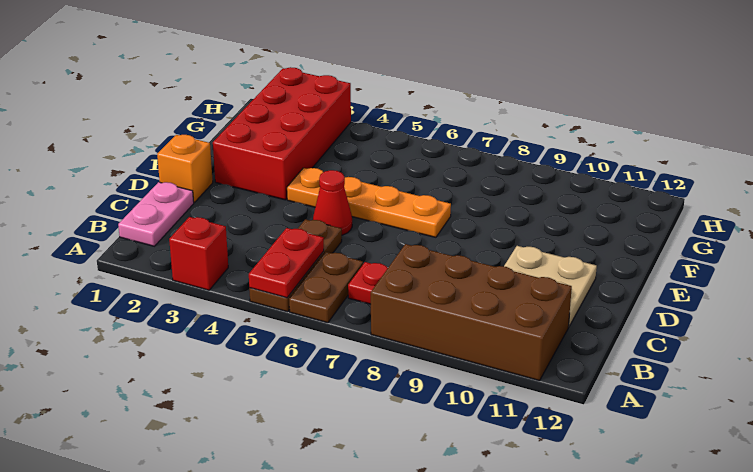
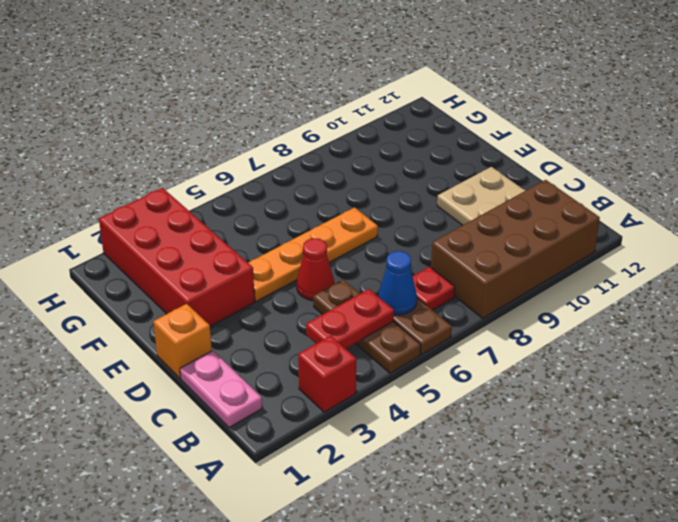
red plate A5:B5 level 2 -> red plate B4:B5 level 2
none -> blue cone B6 level 2

